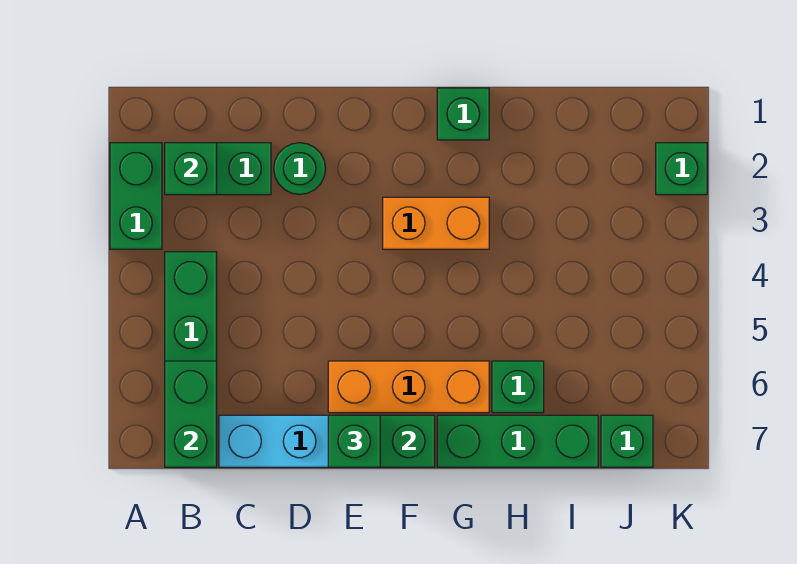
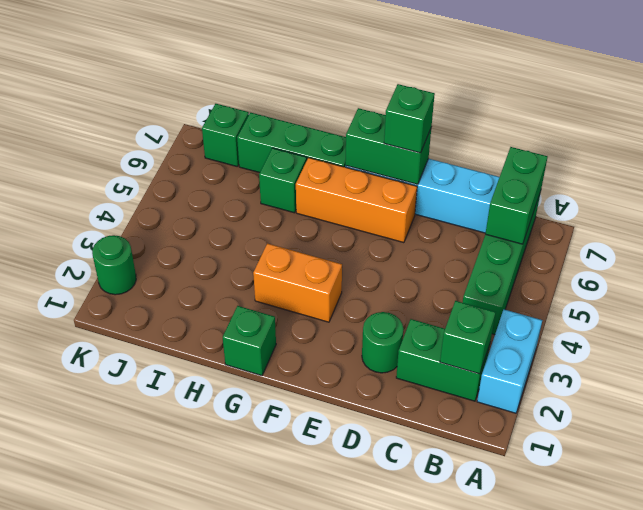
green brick A2:A3 level 1 -> cyan brick A2:A3 level 1
green brick K2 level 1 -> green round brick K2 level 1

